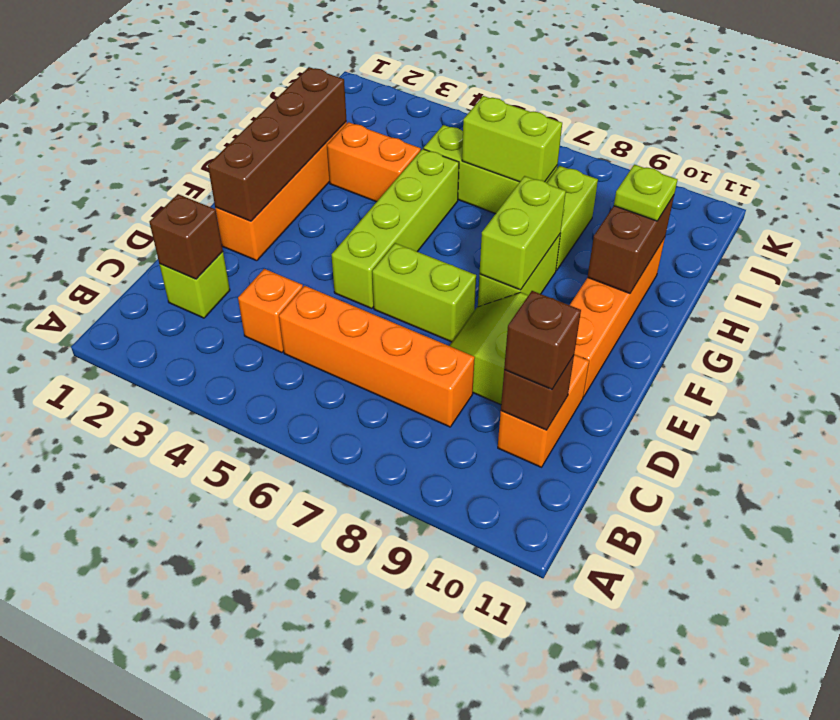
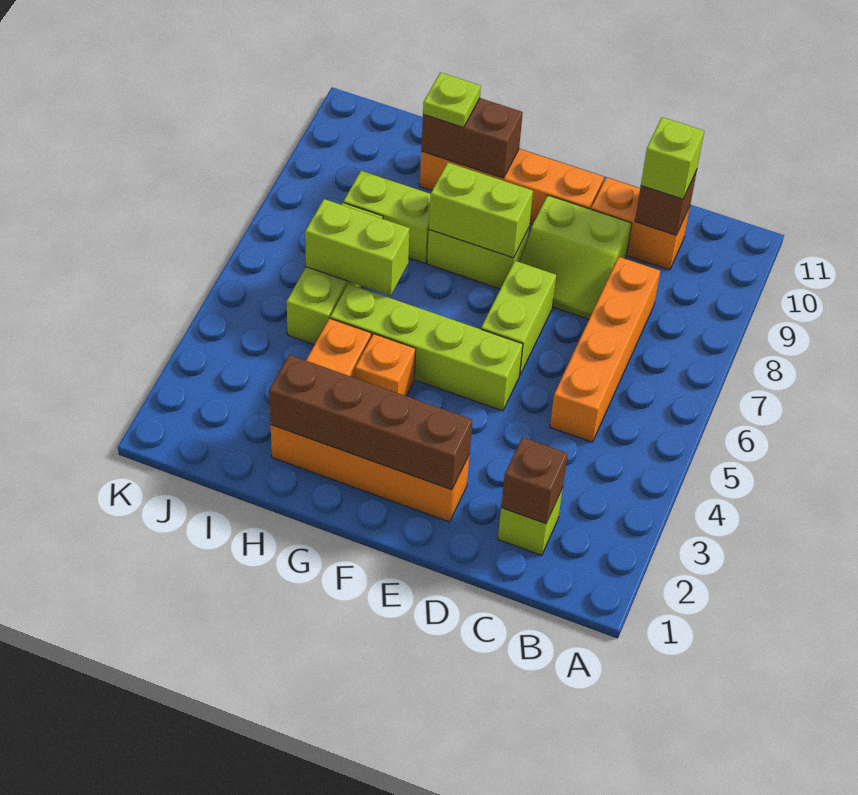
orange brick C4 level 1 -> orange brick G4 level 1
brown brick C10 level 3 -> lime brick C10 level 3
lime brick I6:I7 level 2 -> lime brick H6:I6 level 2

